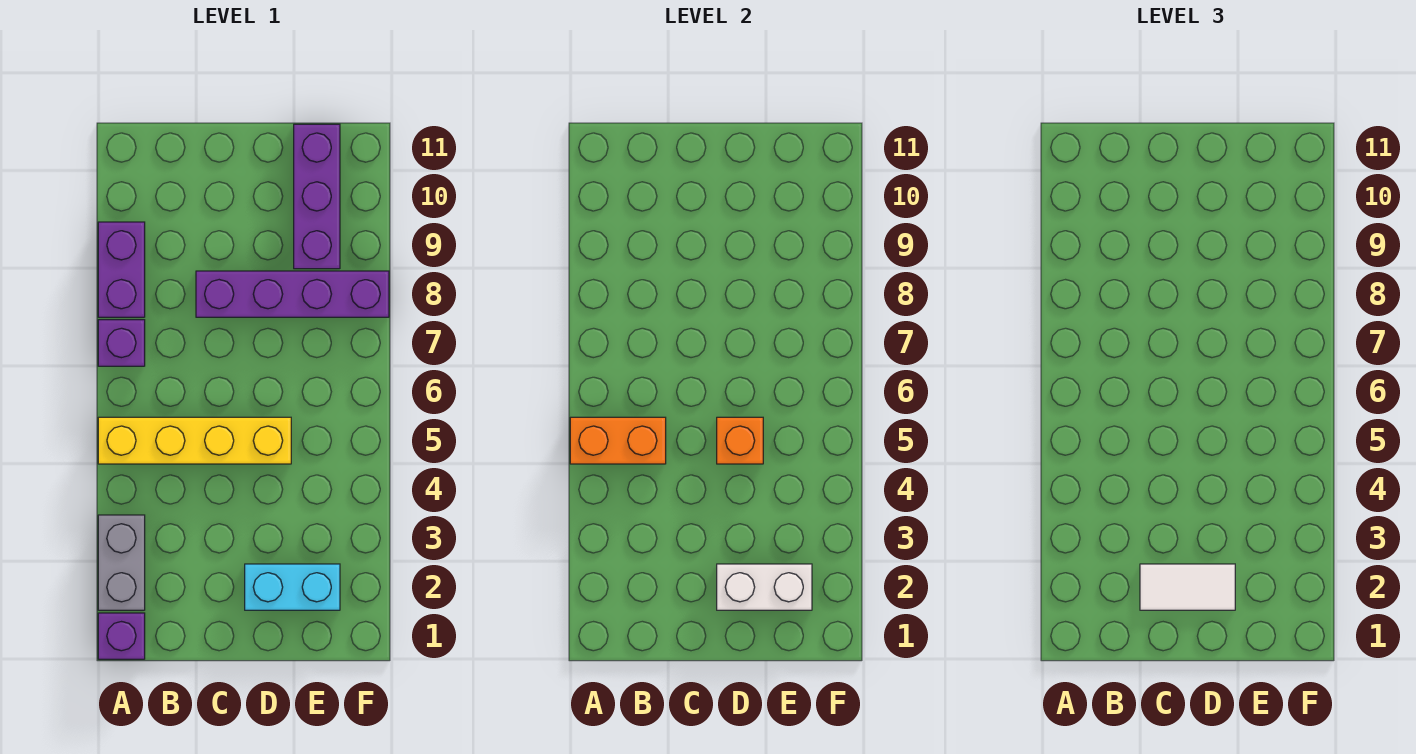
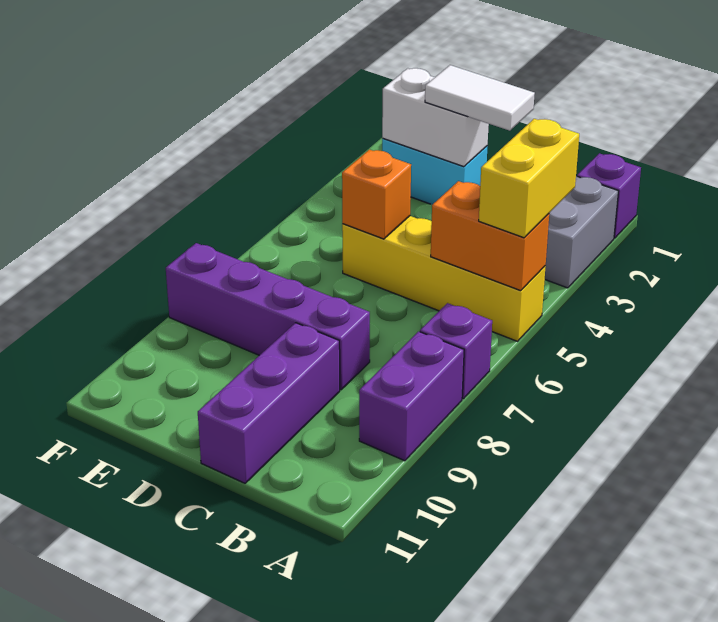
none -> yellow brick A4:A5 level 3
purple brick E9:E11 level 1 -> purple brick C9:C11 level 1

